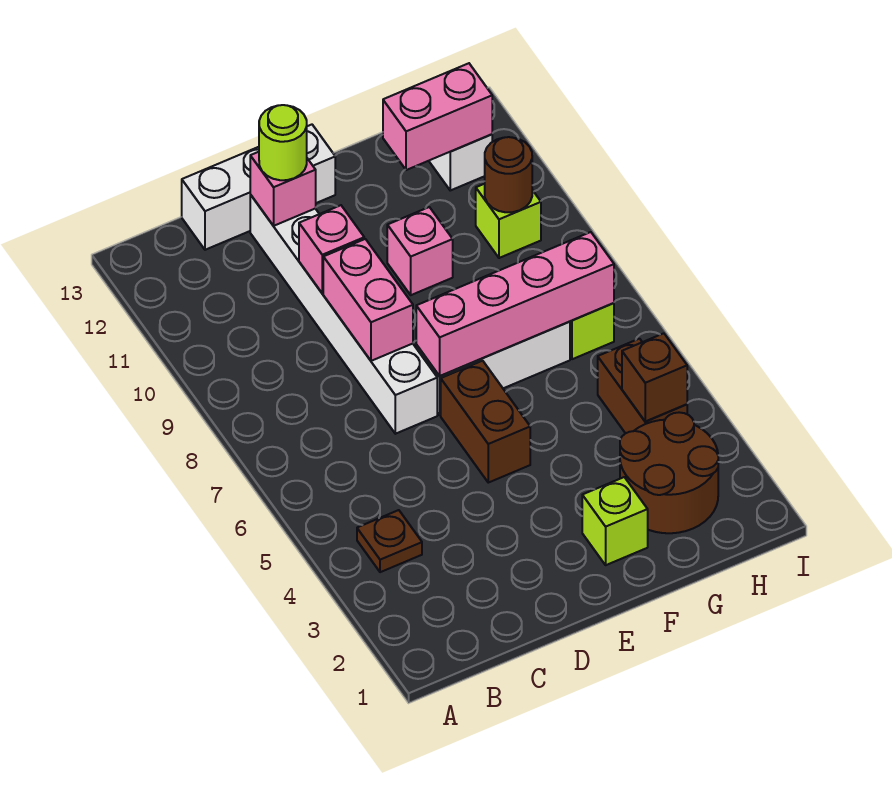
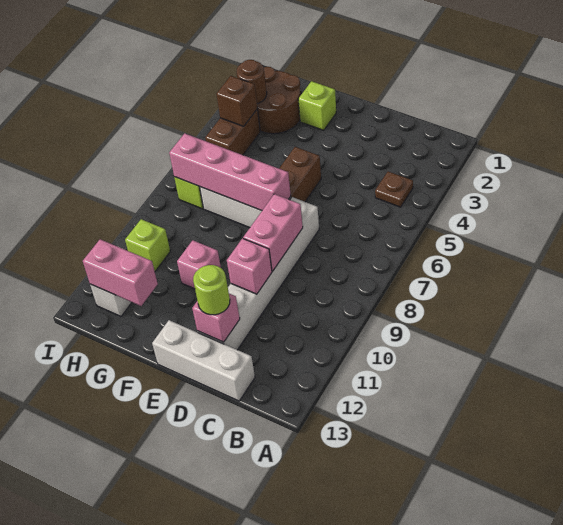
brown round brick H10 level 2 -> brown round brick H3 level 2

